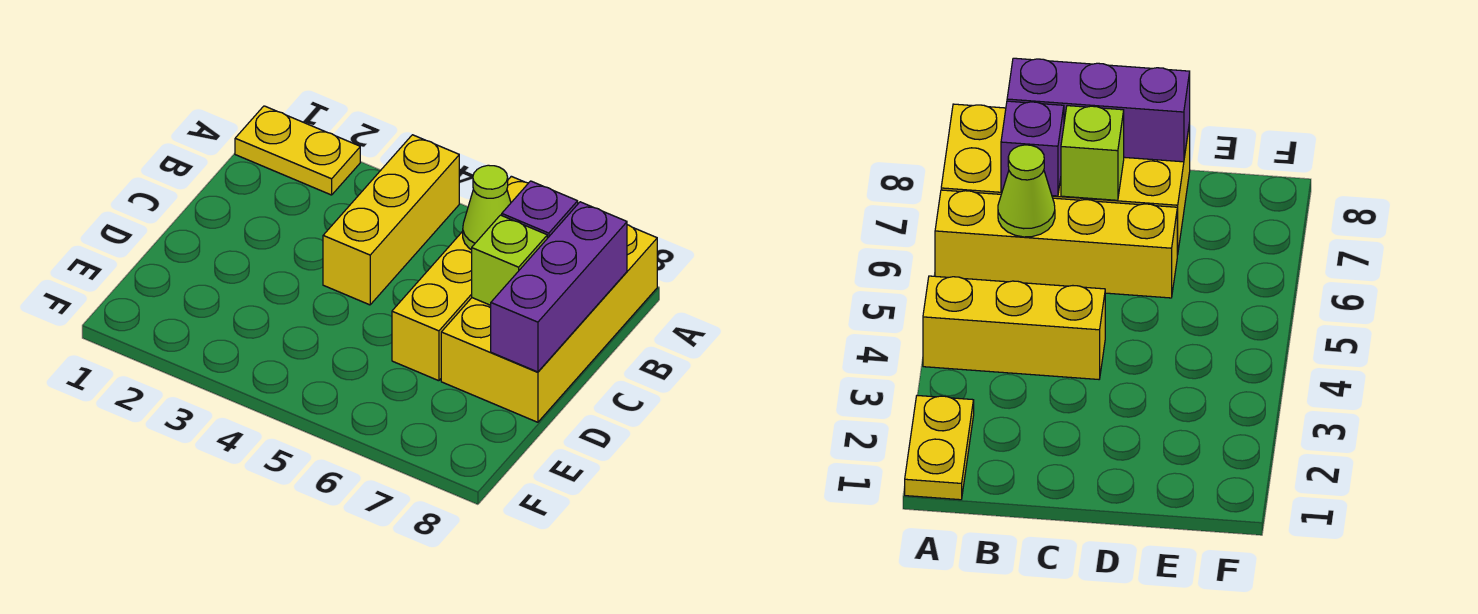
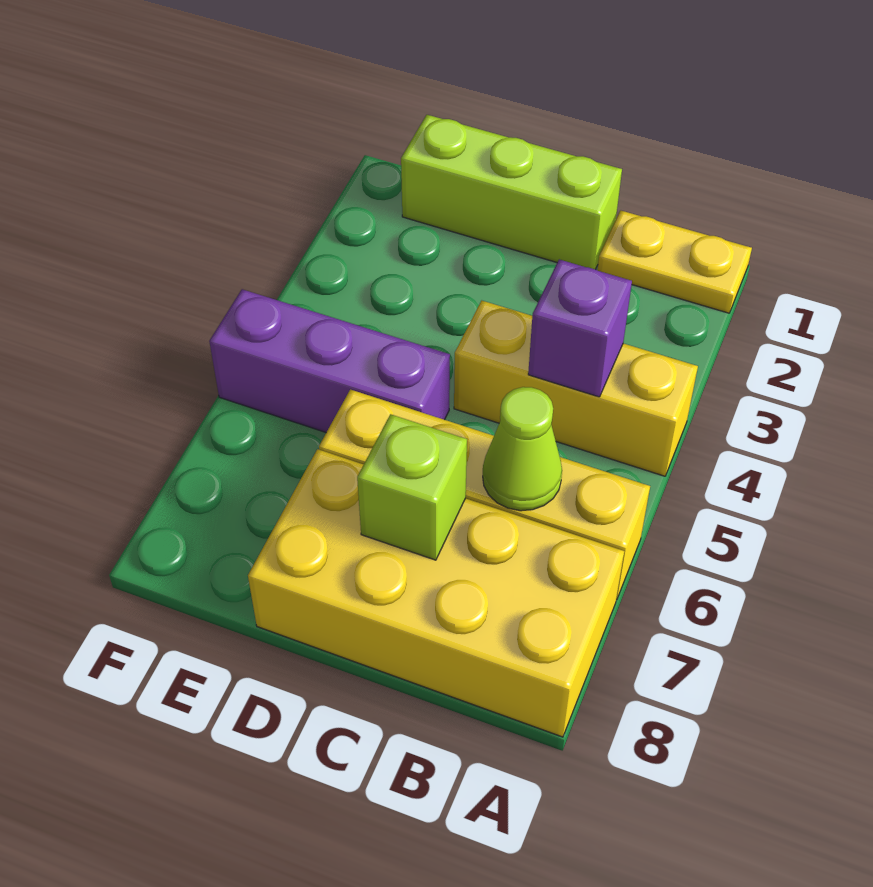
yellow plate A1:A2 level 1 -> yellow plate A1:B1 level 1
purple brick B7 level 2 -> purple brick B4 level 2
purple brick B8:D8 level 2 -> purple brick D5:F5 level 1
none -> lime brick C1:E1 level 1

